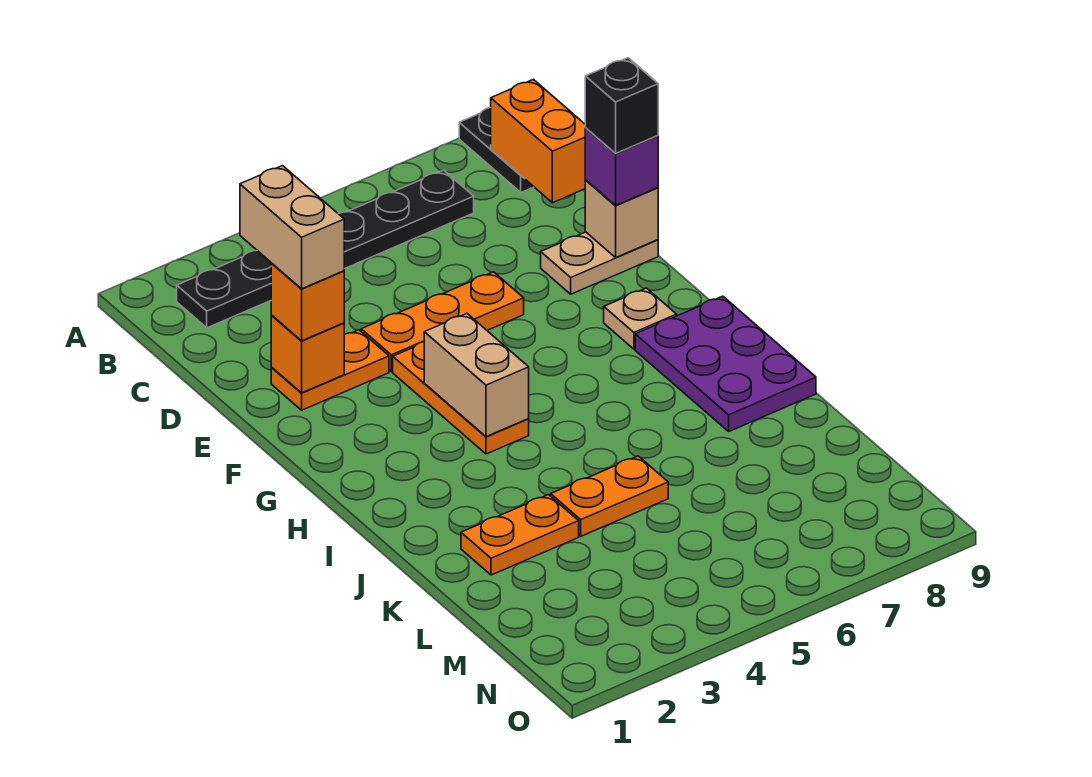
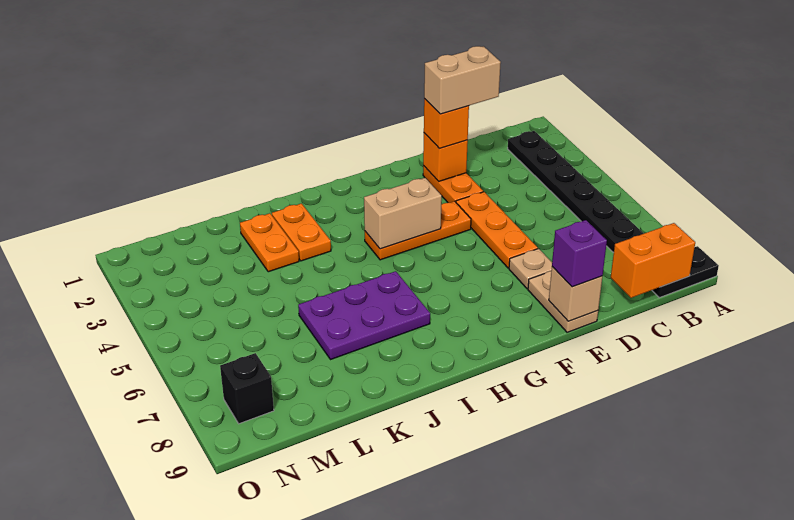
black brick E9 level 4 -> black brick N8 level 1
tan plate G8 level 1 -> tan plate E7 level 1
purple plate H8:J9 level 1 -> purple plate I6:K7 level 1
orange plate K4:K5 level 1 -> orange plate J2:J3 level 1

